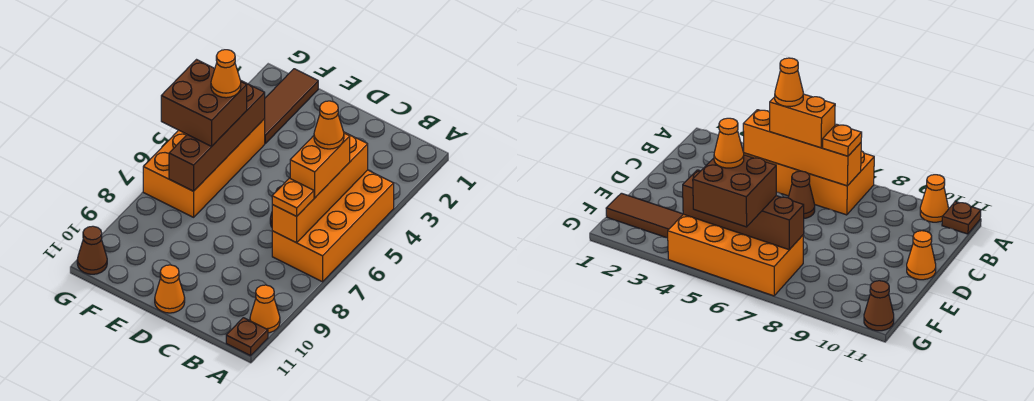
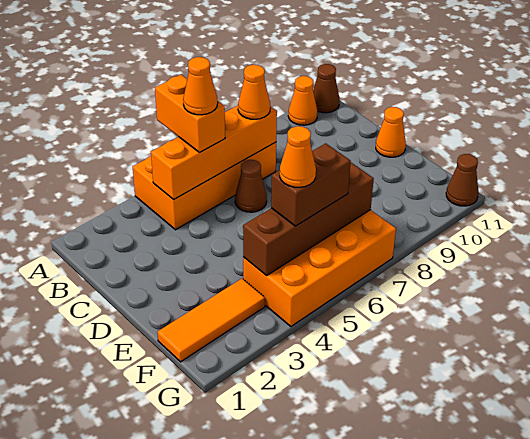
brown plate A11 level 1 -> brown cone A11 level 1
orange brick B5:B6 level 3 -> orange brick A5:B5 level 3
orange plate B7 level 3 -> orange cone B7 level 3
brown tile F1:F3 level 1 -> orange tile F1:F3 level 1
brown brick F5:G6 level 3 -> brown brick F5:F6 level 3

